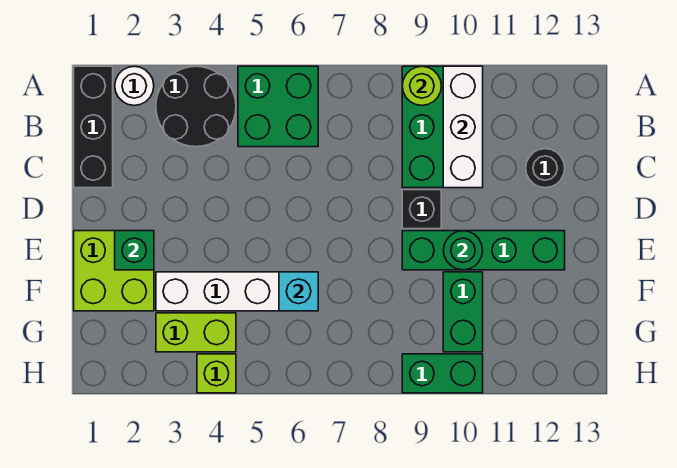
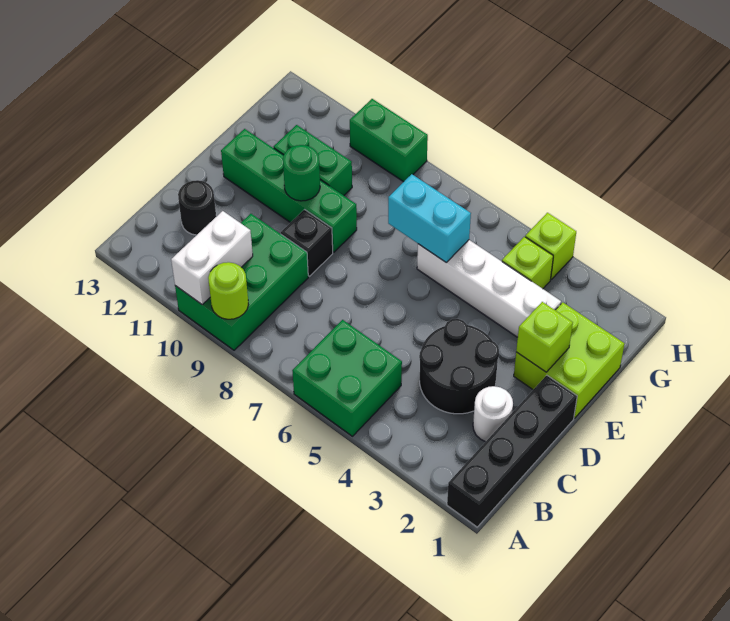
black brick A1:C1 level 1 -> black brick A1:D1 level 1
white round brick A2 level 1 -> white round brick C2 level 1
black round brick A3:B4 level 1 -> black round brick C3:D4 level 1
white brick A10:C10 level 2 -> white brick A10:B10 level 2
green brick E2 level 2 -> lime brick E2 level 2
cyan brick F6 level 2 -> cyan brick F6:F7 level 2
green brick F10:G10 level 1 -> green brick F10:F11 level 1
lime brick G3:G4 level 1 -> lime brick G4 level 1

